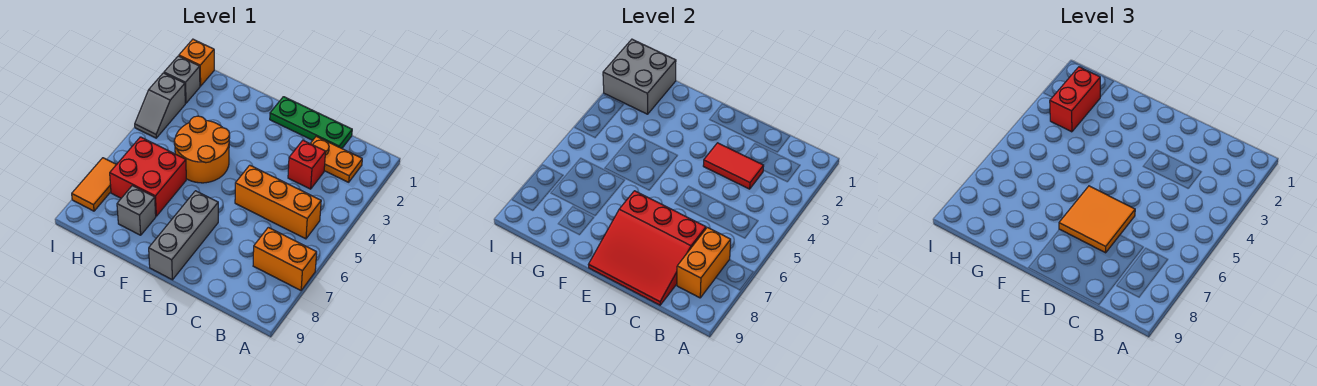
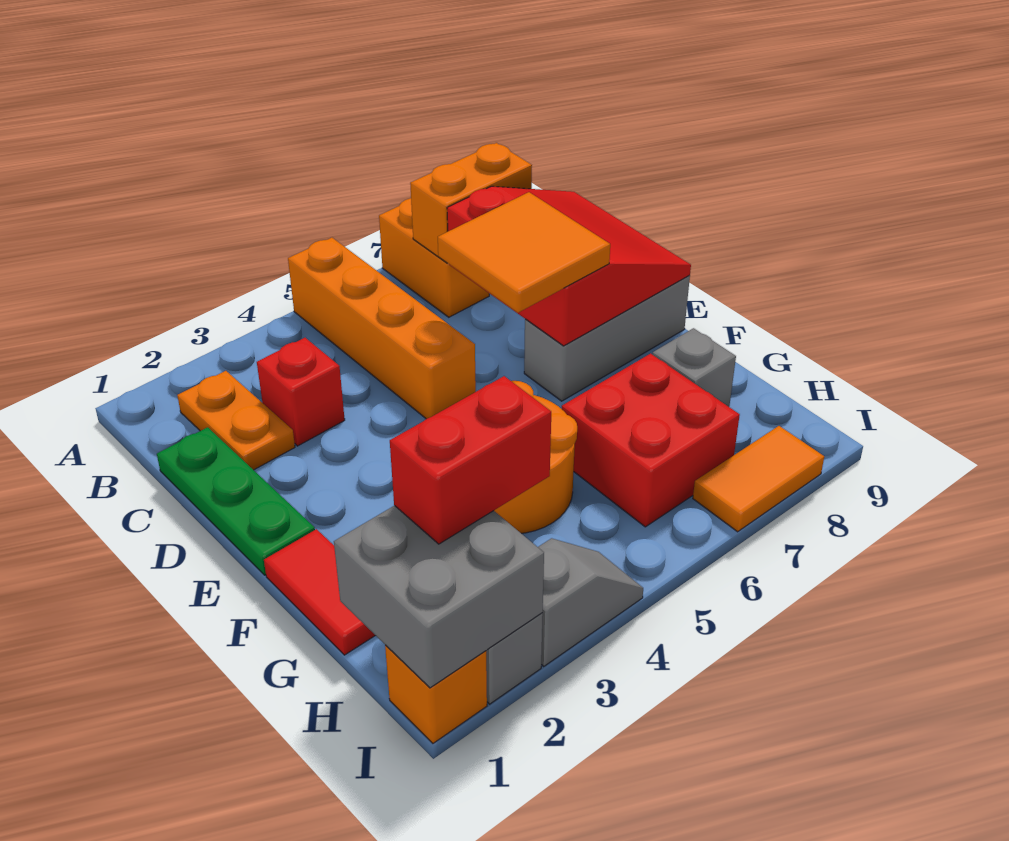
orange brick B5:D5 level 1 -> orange brick A5:D5 level 1
red tile C3:D3 level 2 -> red tile F1:G1 level 1

